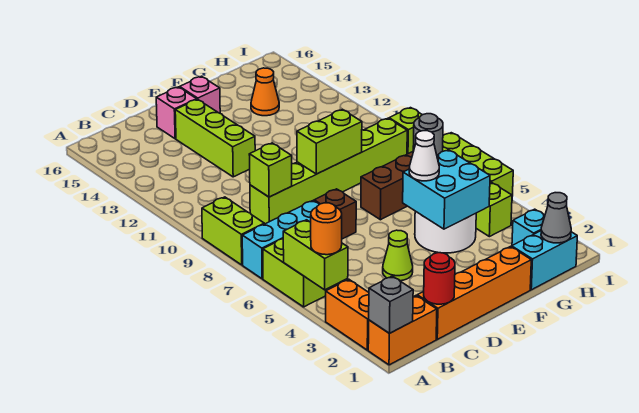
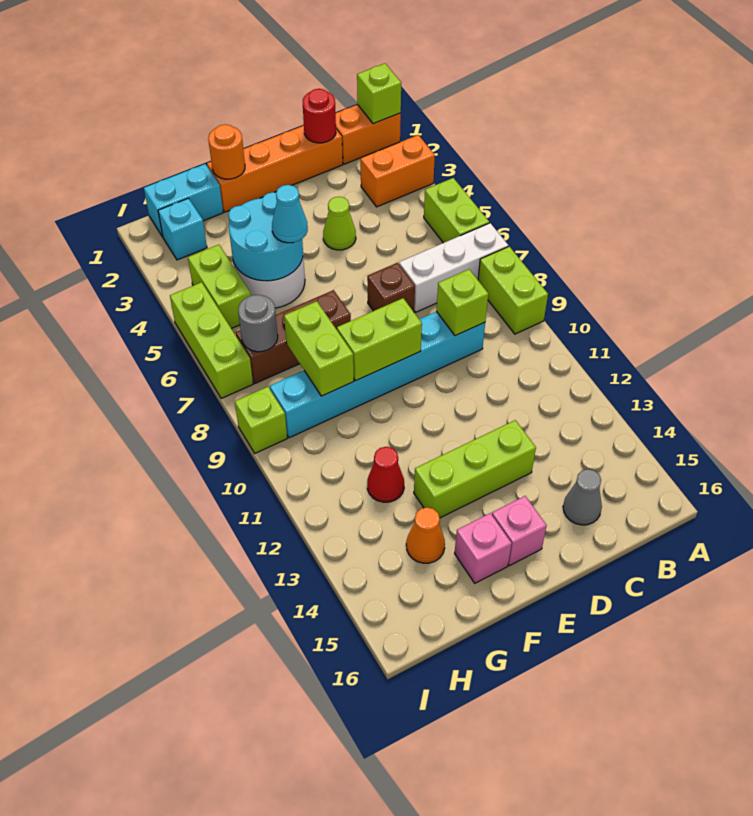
grey brick A1 level 2 -> lime brick A1 level 2
orange brick A2:A3 level 1 -> orange brick A3:B3 level 1
lime brick A4:A5 level 2 -> lime brick G8:G9 level 2
orange round brick A4 level 3 -> orange round brick F1 level 2
cyan brick A7:C7 level 1 -> white brick A7:C7 level 1
lime brick C9:H9 level 1 -> cyan brick C9:H9 level 1
lime brick D12:D14 level 1 -> lime brick D13:F13 level 1
pink brick D15 level 1 -> pink brick F15 level 1
cyan brick F4:G5 level 2 -> cyan round brick F4:G5 level 2
white cone F5 level 3 -> cyan cone F5 level 3
none -> red cone G12 level 1
grey cone H1 level 2 -> grey cone C15 level 1

